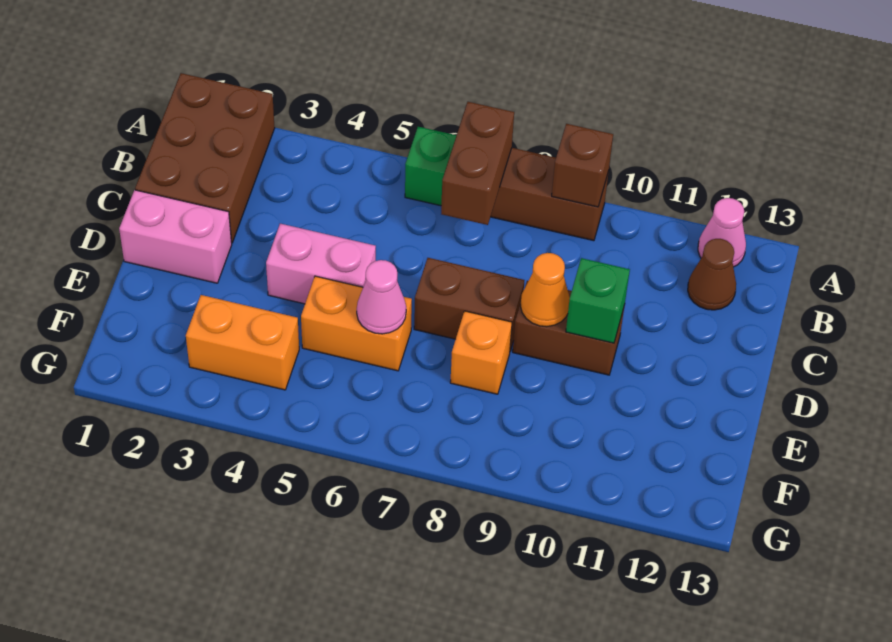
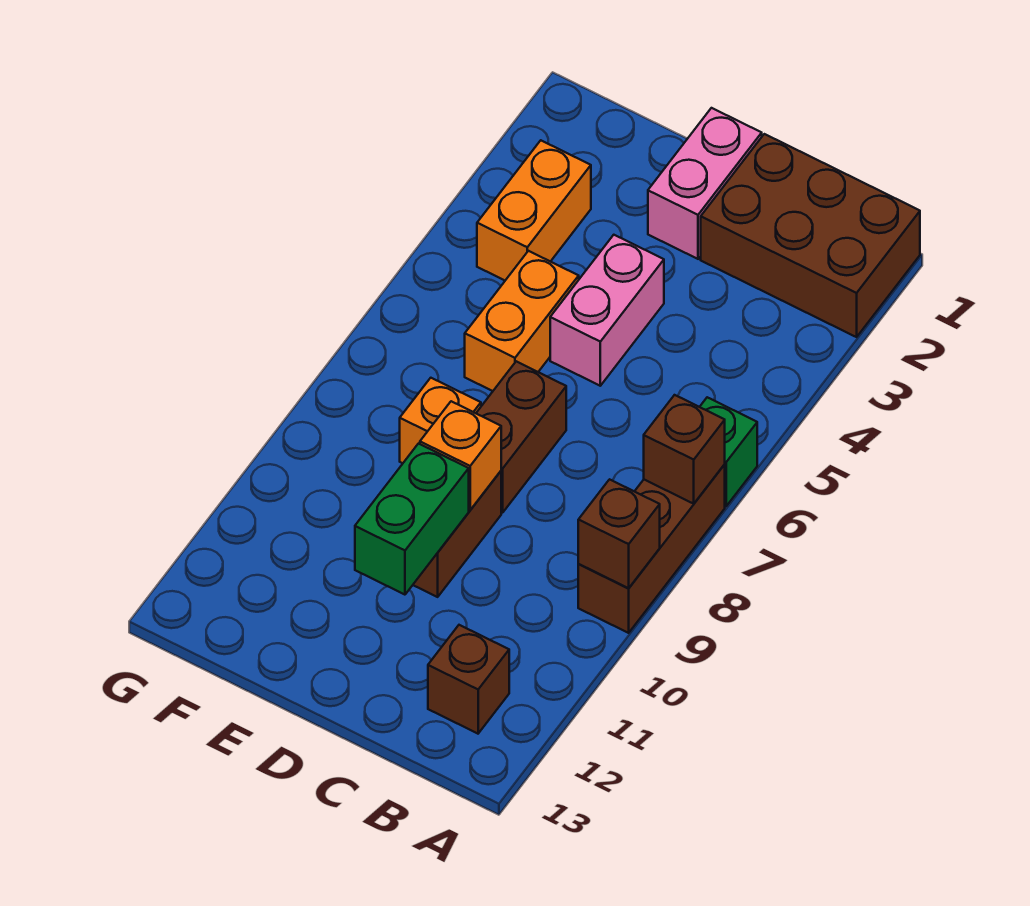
brown brick A7:B7 level 2 -> brown brick A7 level 2
pink cone A12 level 1 -> none
brown cone B12 level 1 -> brown brick B12 level 1
orange cone D9 level 2 -> orange brick D9 level 2
green brick D10 level 2 -> green brick D10:D11 level 2
pink cone E6 level 2 -> none

